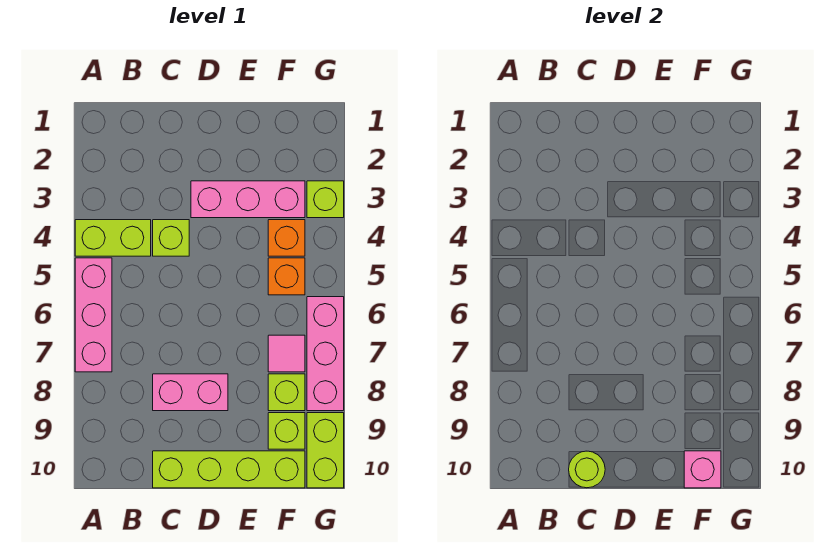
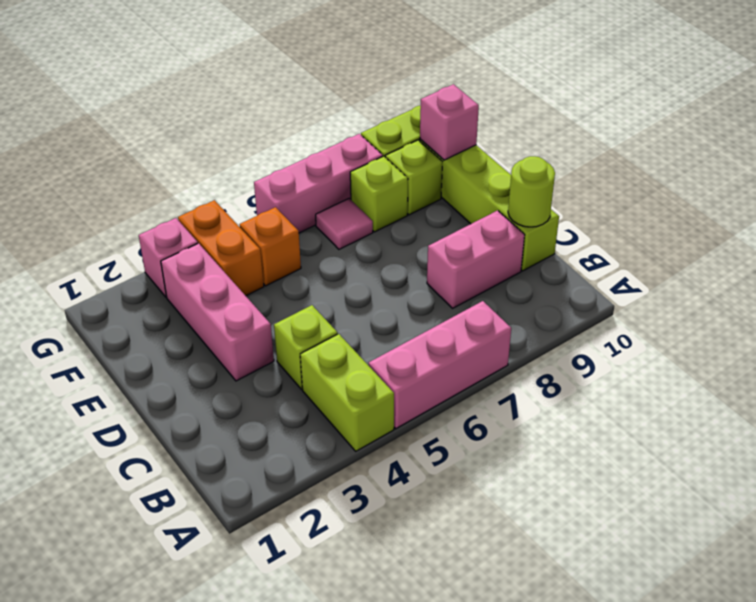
pink brick C8:D8 level 1 -> pink brick C8:C9 level 1
orange brick F4 level 1 -> orange brick F4:G4 level 1
lime brick G3 level 1 -> pink brick G3 level 1

